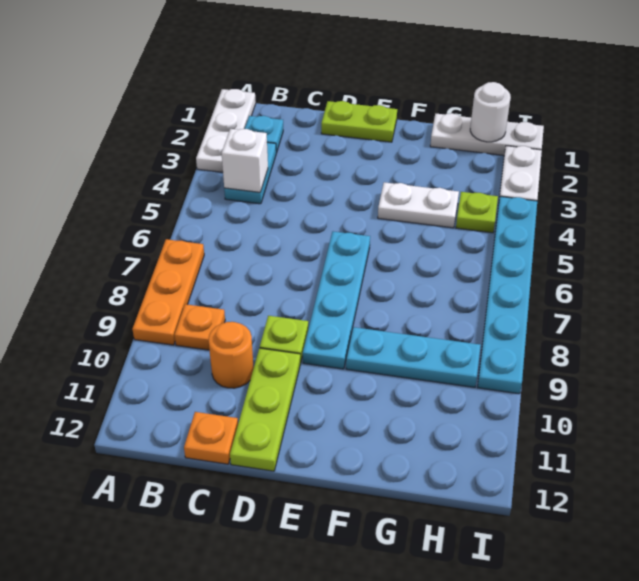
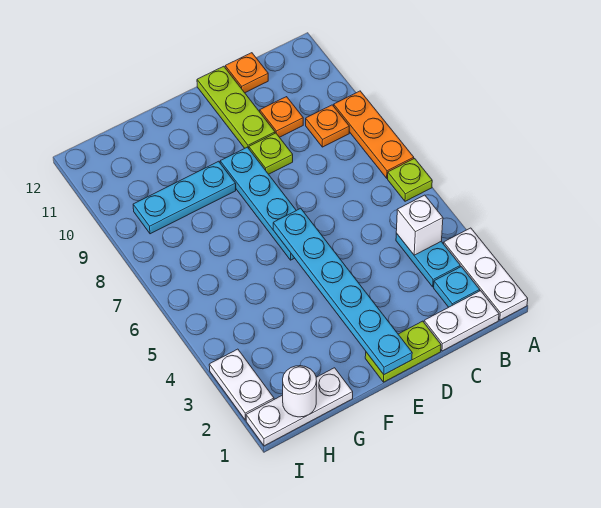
orange round brick C10 level 1 -> orange plate C10 level 1
white plate F4:G4 level 1 -> white plate B1:C1 level 1
lime plate H4 level 1 -> lime plate A6 level 1
cyan plate I4:I9 level 1 -> cyan plate E1:E6 level 2

